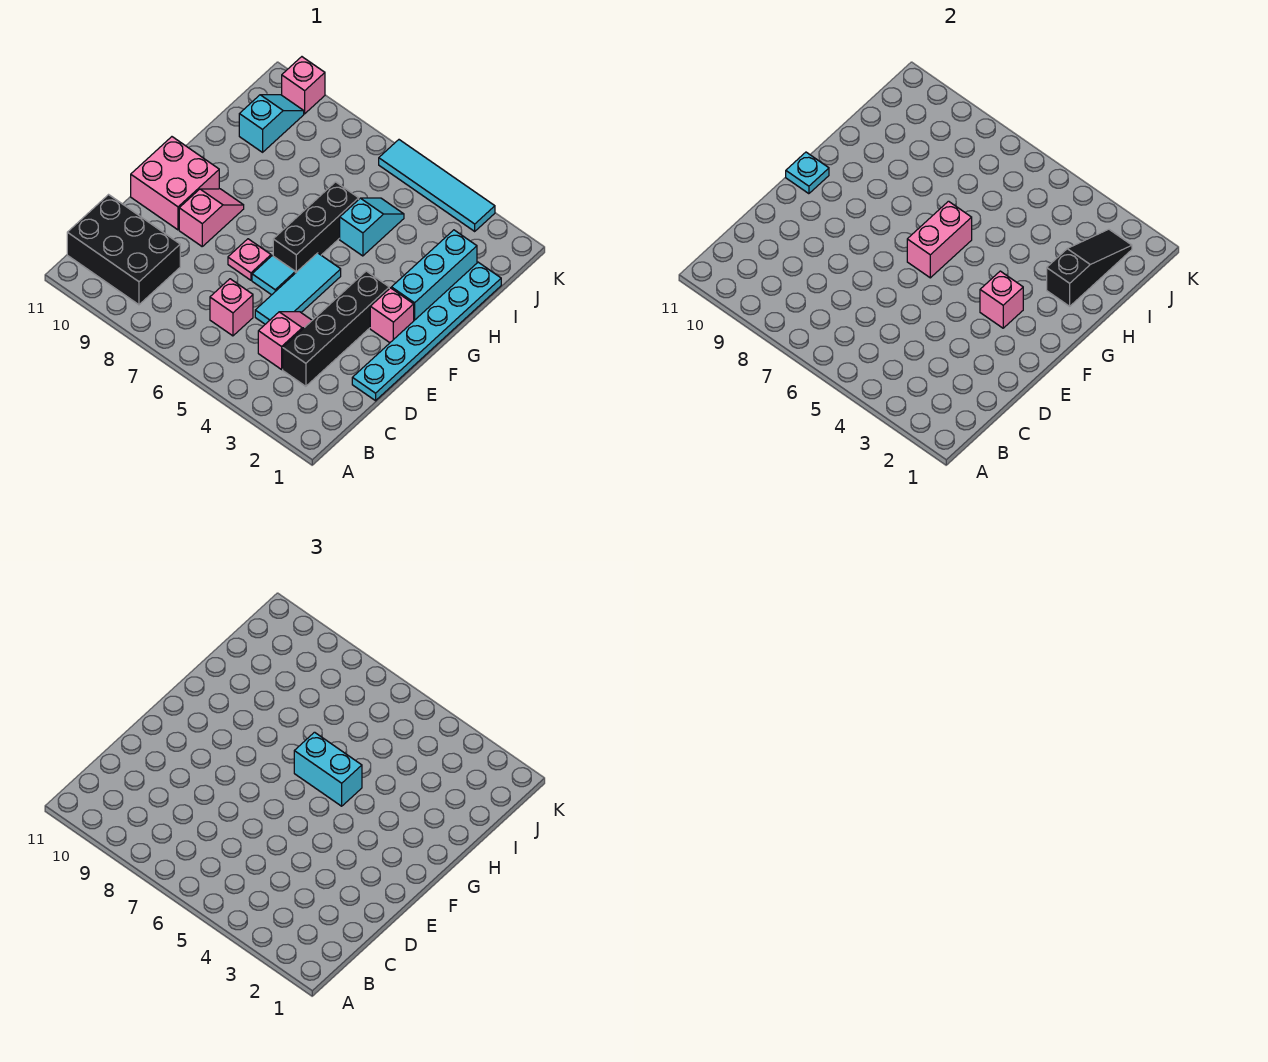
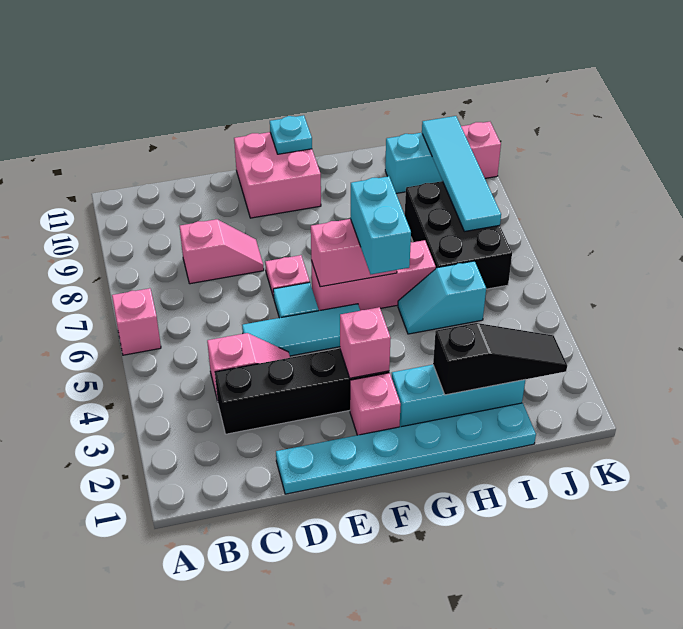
black brick B9:C11 level 1 -> black brick I6:J8 level 1
pink brick C6 level 1 -> pink brick A6 level 1
pink slope E9:F9 level 1 top E -> pink slope C8:D8 level 1 top C
black brick F6:H6 level 1 -> pink brick F6:H6 level 1
cyan slope H5:I5 level 1 top H -> cyan slope H5:I5 level 1 top I
cyan tile K3:K6 level 1 -> cyan tile J7:J10 level 2

